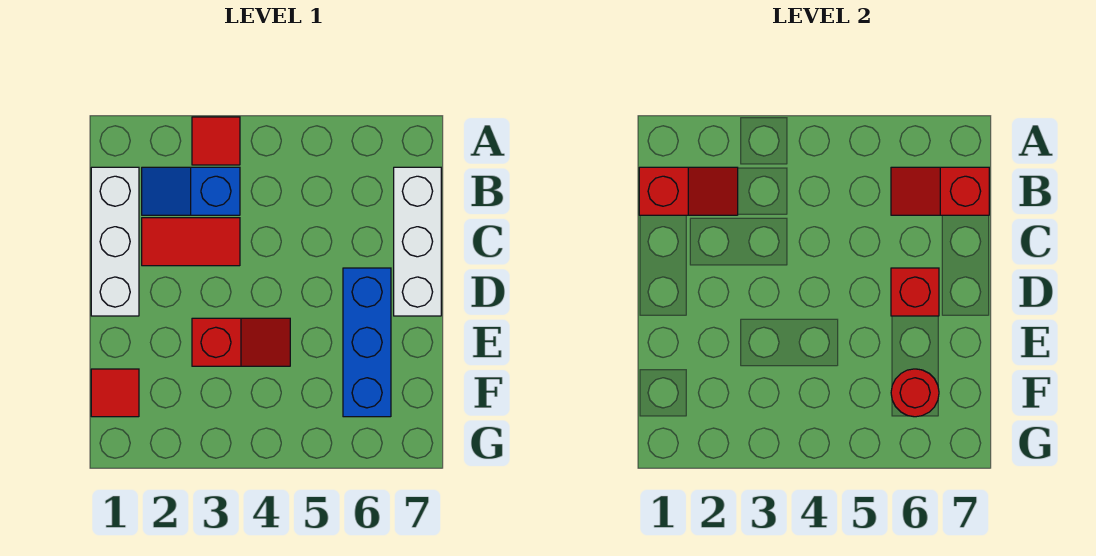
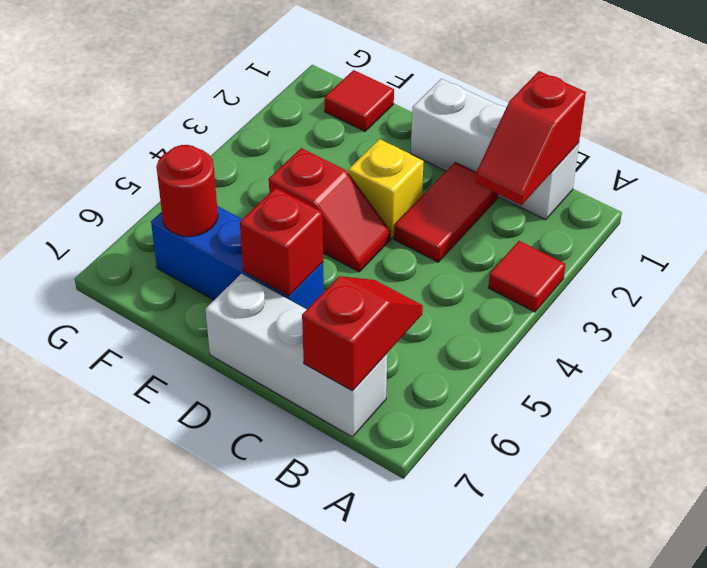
blue slope B2:B3 level 1 top 3 -> none
none -> yellow brick D3 level 1
red slope E3:E4 level 1 top 3 -> red slope D4:E4 level 1 top E

